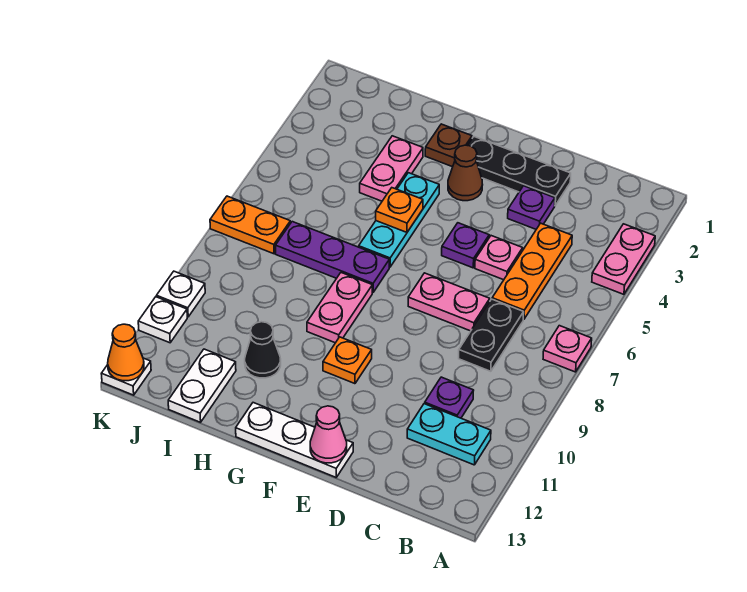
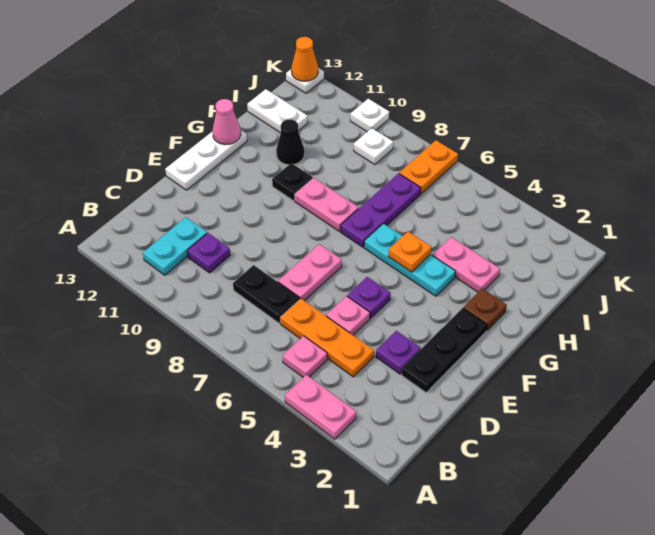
pink plate A7 level 1 -> pink plate B5 level 1
pink cone E13 level 2 -> pink cone G13 level 2
brown cone F3 level 1 -> none
orange plate F10 level 1 -> none
none -> black plate G10 level 1
white plate K11 level 1 -> white plate J9 level 1

